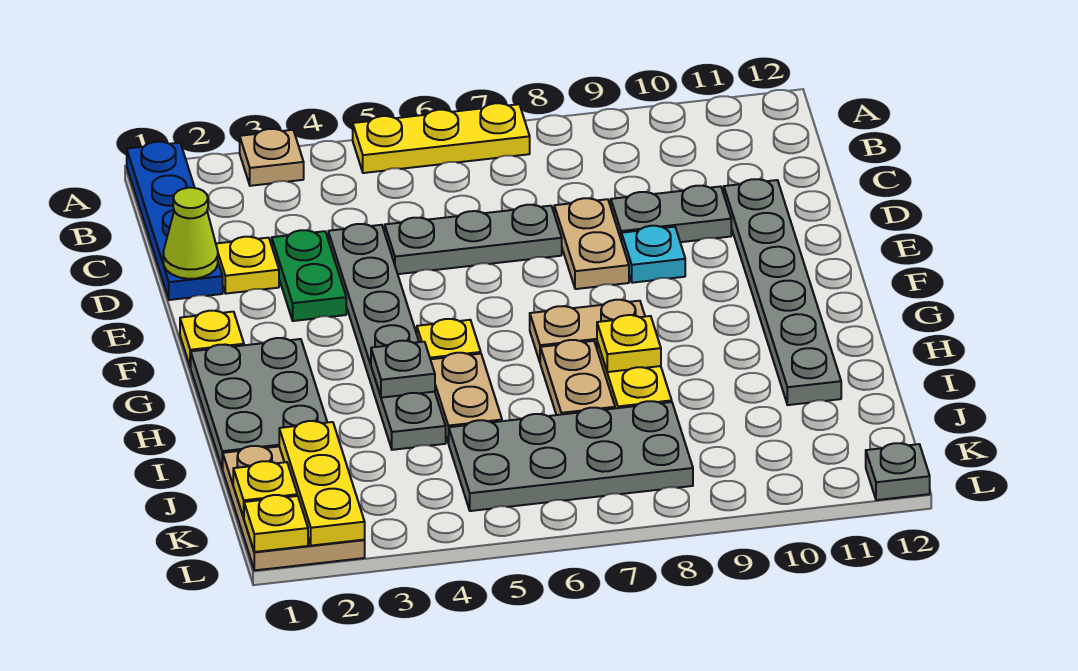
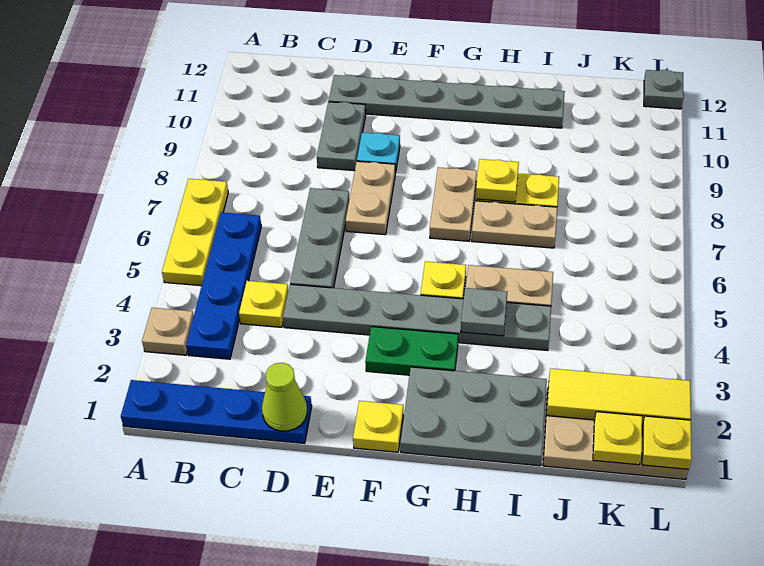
none -> blue plate B3:B6 level 1
yellow plate D2 level 1 -> yellow plate C4 level 1
green plate D3:E3 level 1 -> green plate F3:G3 level 1
tan plate D8:E8 level 1 -> tan plate E7:E8 level 1
yellow plate J2:L2 level 2 -> yellow tile J2:L2 level 2
grey plate J5:K8 level 1 -> none

